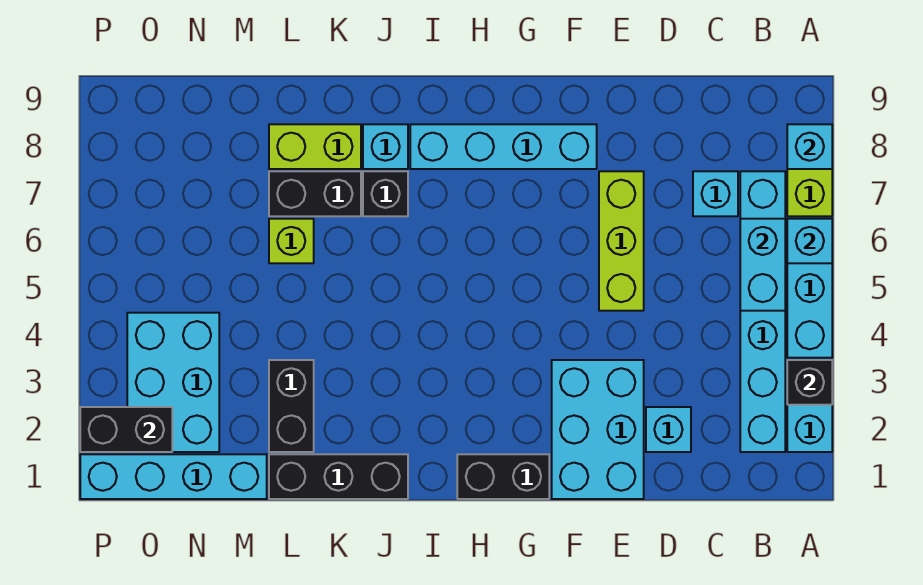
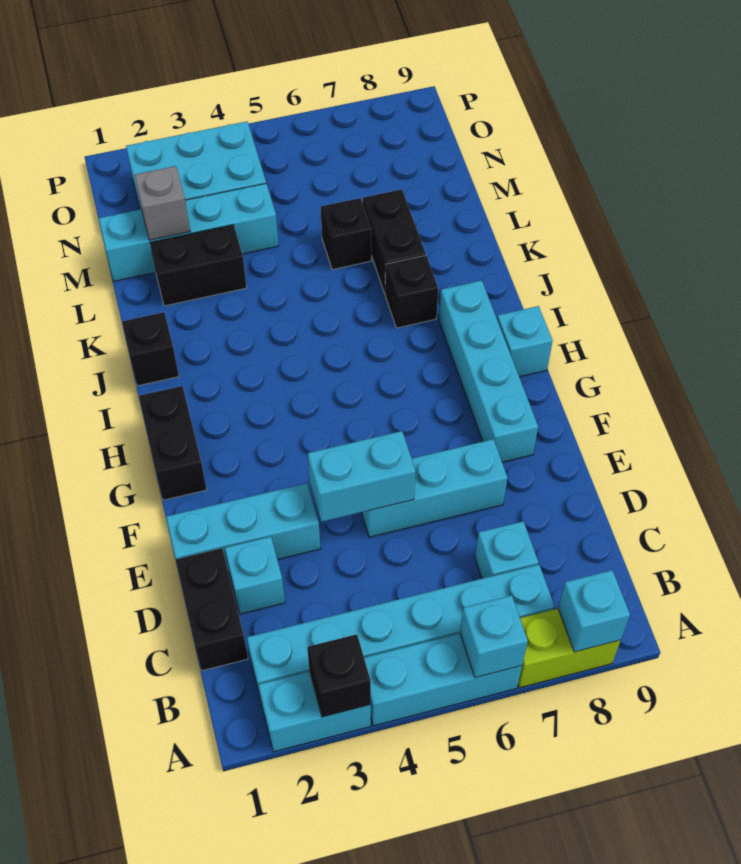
cyan brick B5:B6 level 2 -> cyan brick E4:E5 level 2
cyan brick E1:F3 level 1 -> cyan brick E1:E3 level 1
lime brick E5:E7 level 1 -> cyan brick E5:E7 level 1
black brick J1:L1 level 1 -> black brick J1 level 1
cyan brick J8 level 1 -> cyan brick H9 level 1
lime brick K8:L8 level 1 -> none
lime brick L6 level 1 -> black brick L6 level 1
cyan brick M1:P1 level 1 -> cyan brick M1:M4 level 1
none -> grey brick M2 level 2
black brick O2:P2 level 2 -> black brick C1:D1 level 1

